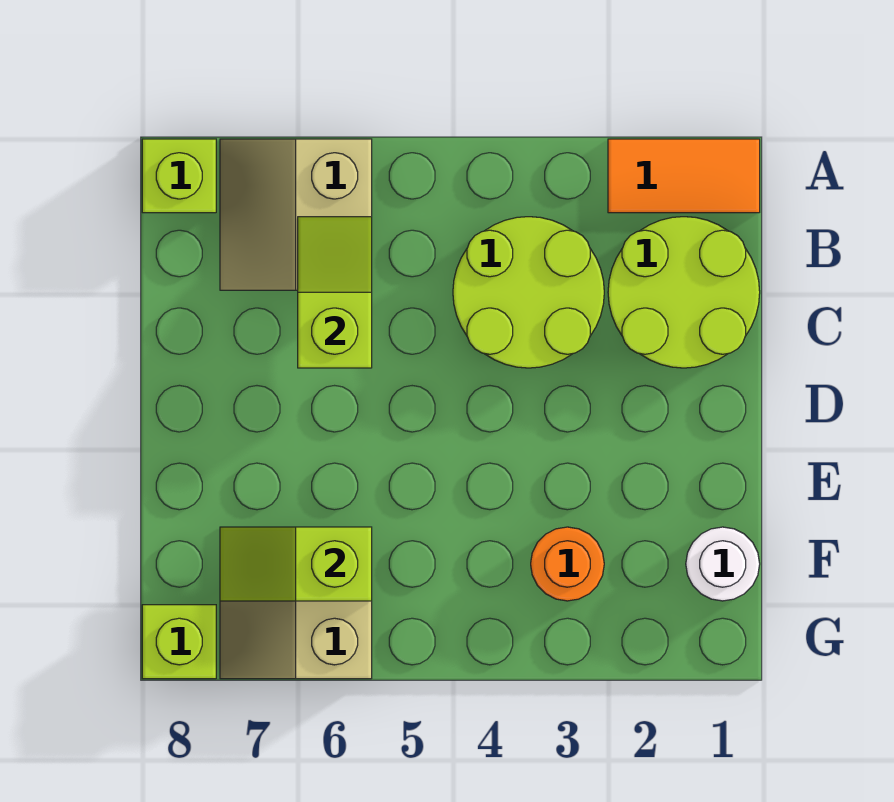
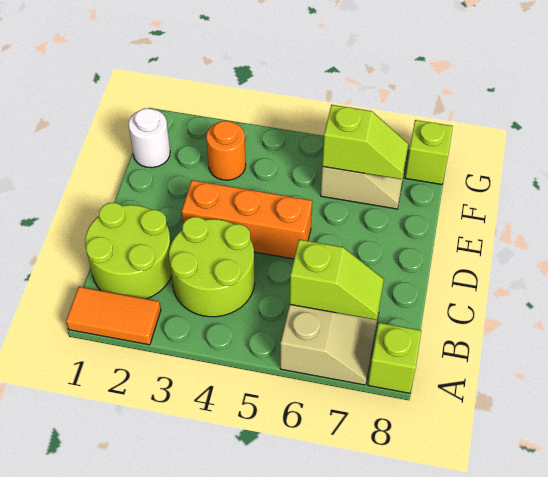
lime slope B6:C6 level 2 top C -> lime slope B6:B7 level 2 top 6
none -> orange brick D3:D5 level 1

